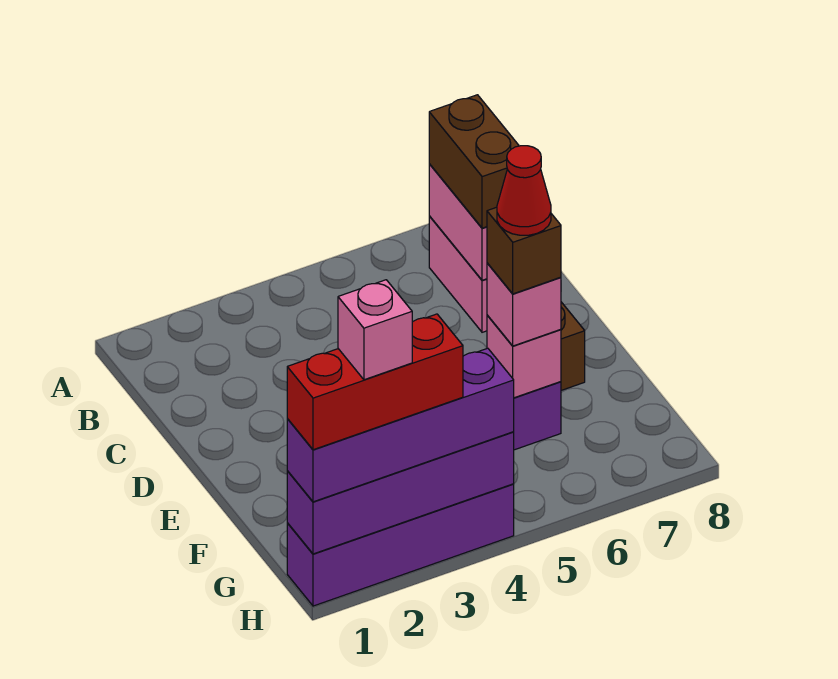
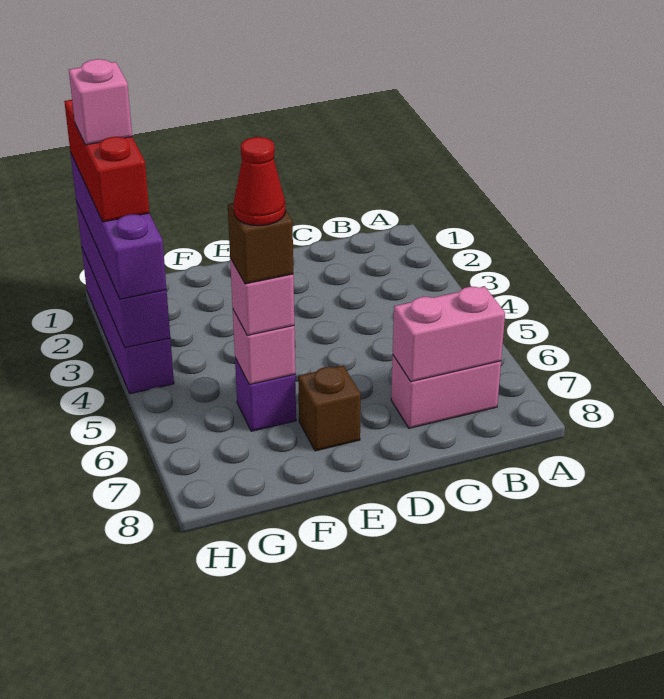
brown brick B7:C7 level 3 -> none

